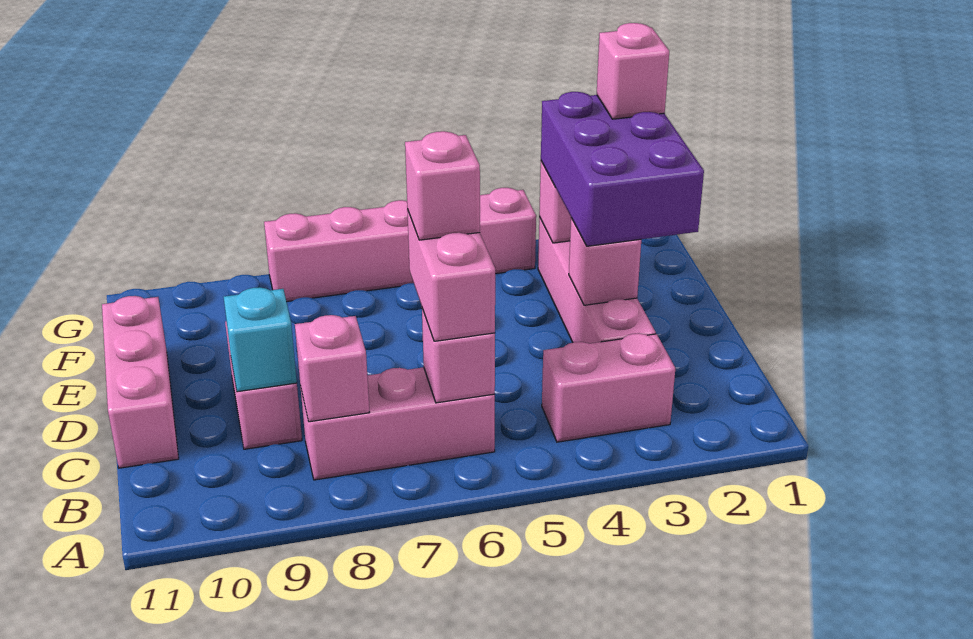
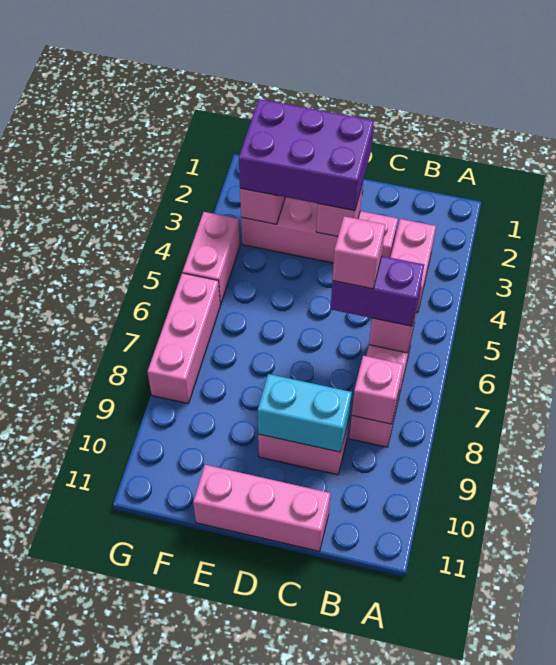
pink brick B6:C6 level 3 -> purple brick B6:C6 level 3
cyan brick C9 level 2 -> cyan brick C9:D9 level 2
pink brick F2 level 4 -> none

